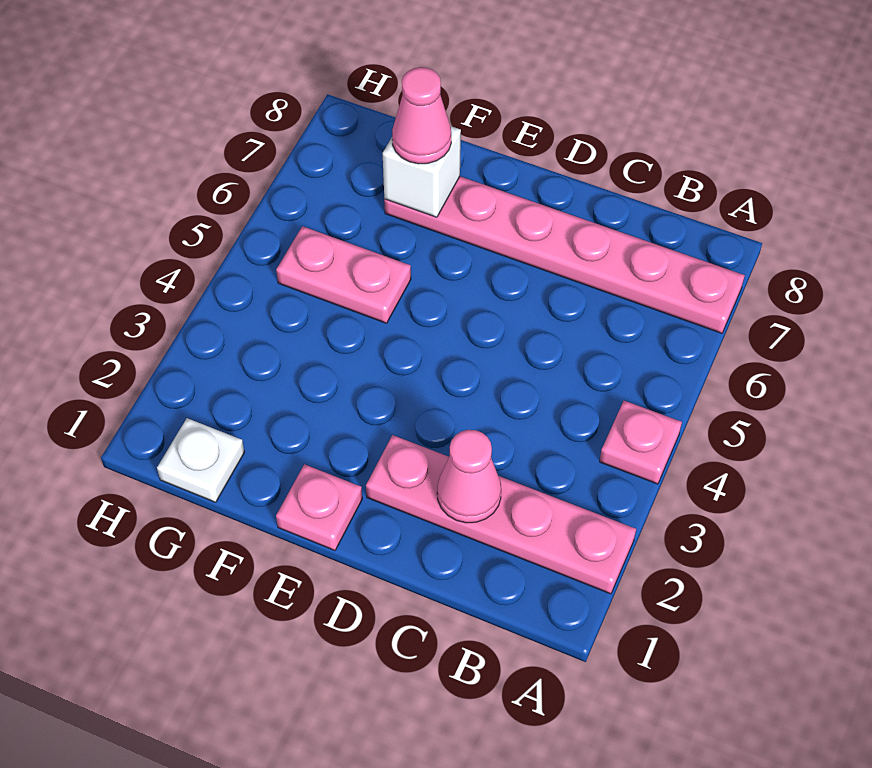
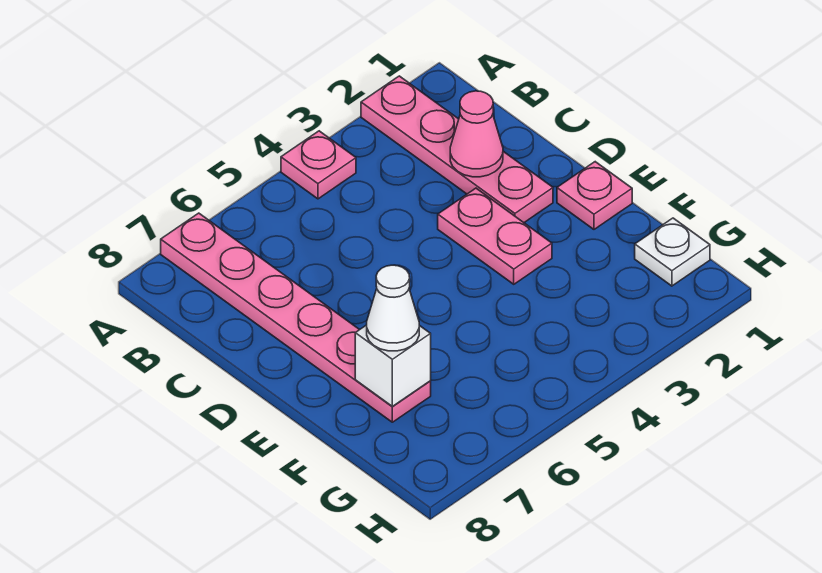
pink plate F5:G5 level 1 -> pink plate D3:E3 level 1
pink cone F7 level 3 -> white cone F7 level 3

